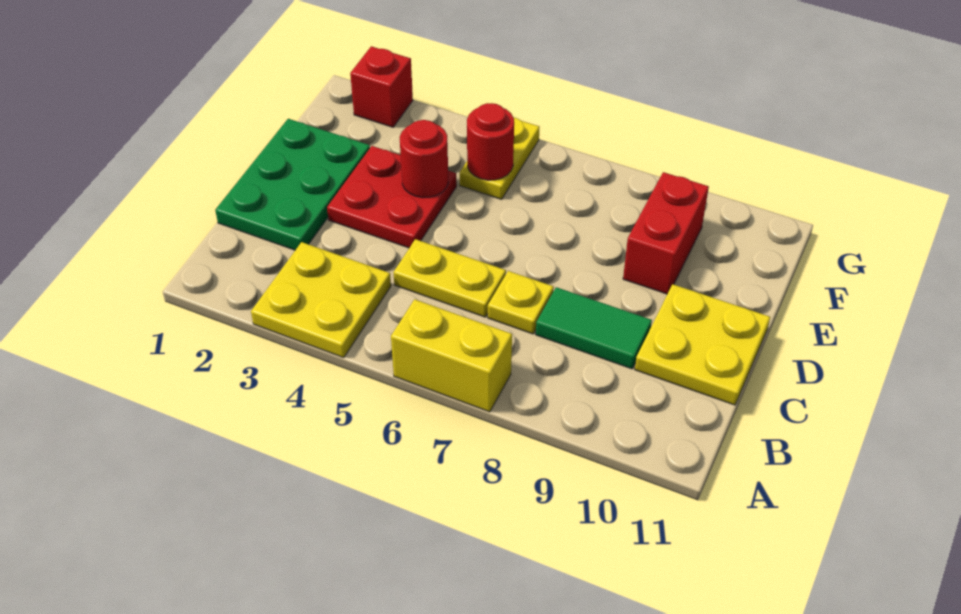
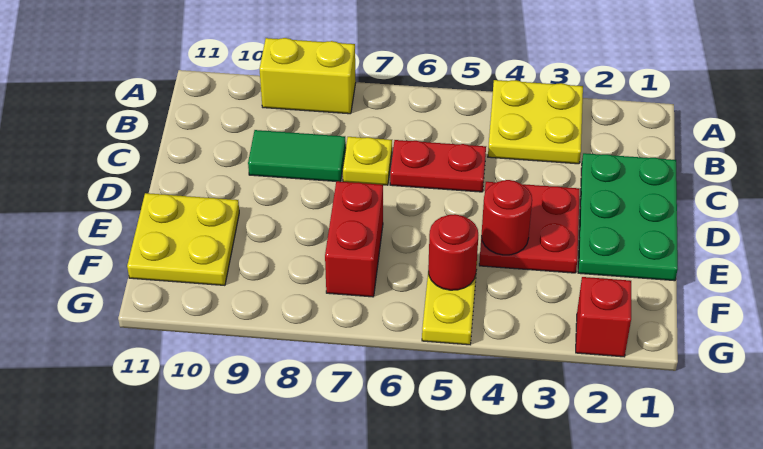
yellow brick A6:A7 level 1 -> yellow brick A8:A9 level 1
yellow plate C5:C6 level 1 -> red plate C5:C6 level 1
yellow plate C10:D11 level 1 -> yellow plate E10:F11 level 1
red brick E9:F9 level 1 -> red brick E7:F7 level 1

